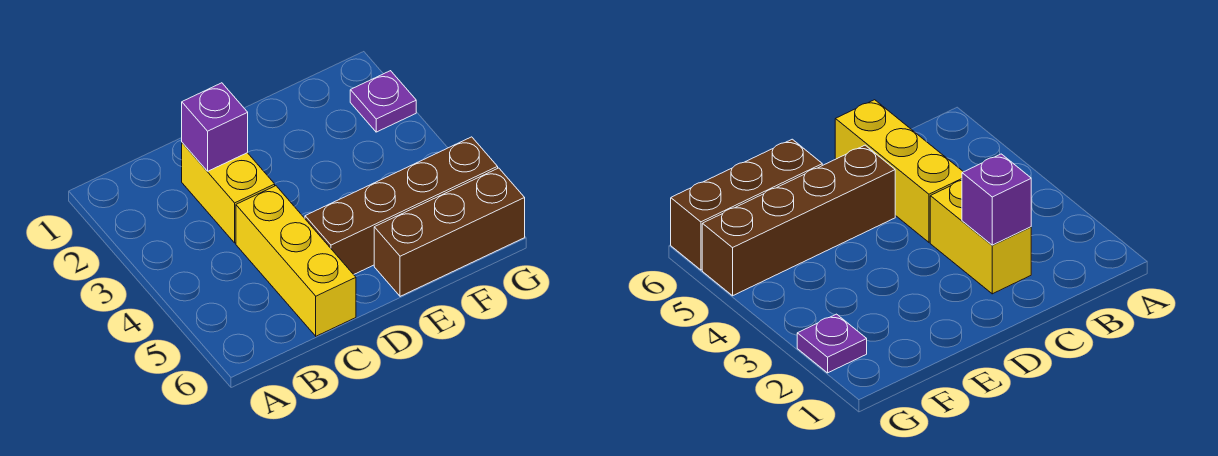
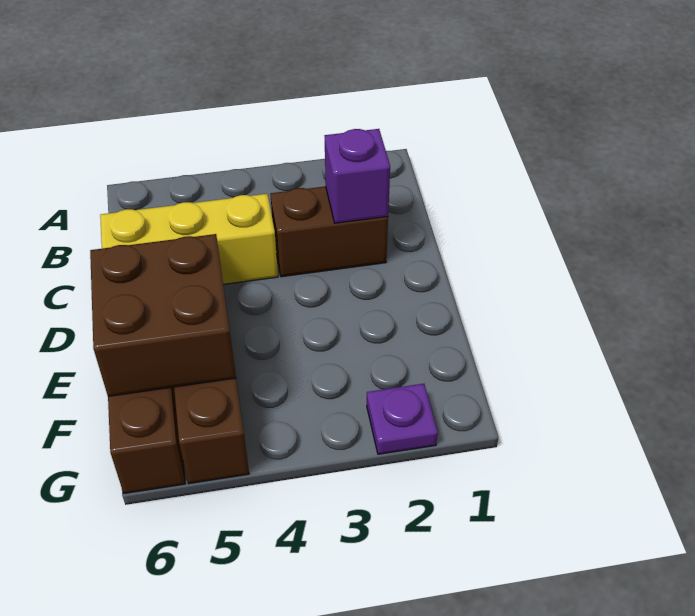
yellow brick C2:C3 level 1 -> brown brick C2:C3 level 1
none -> brown brick E5:F6 level 2

